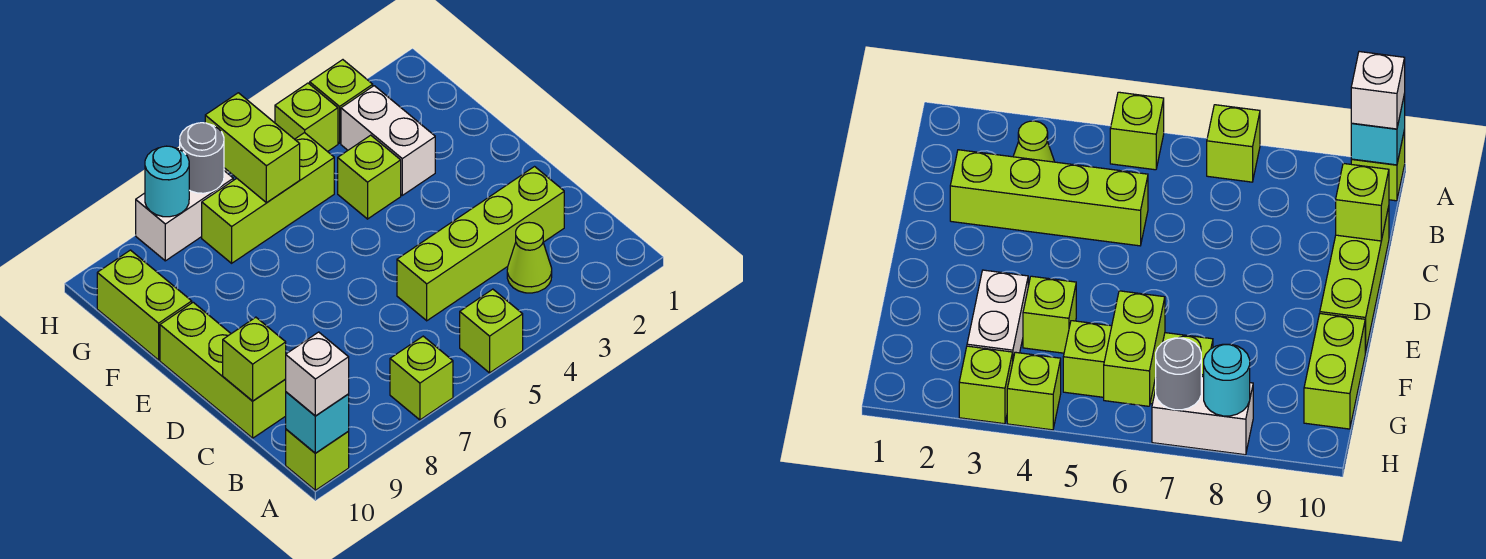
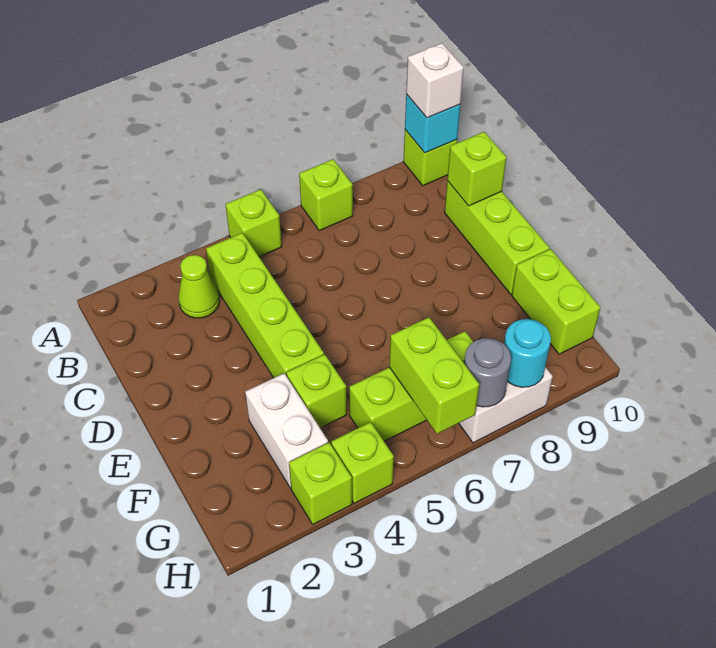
lime brick C2:C5 level 1 -> lime brick B4:E4 level 1

